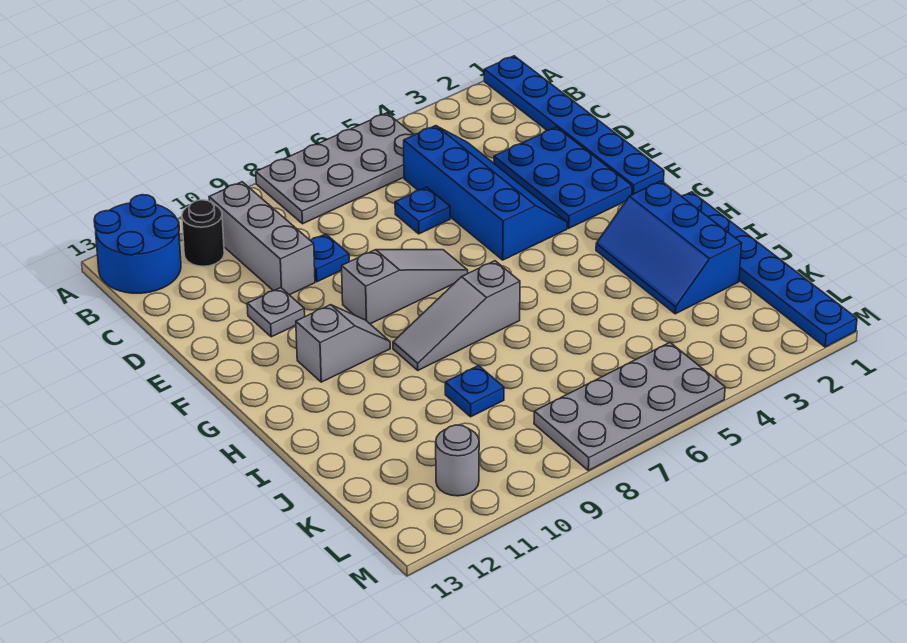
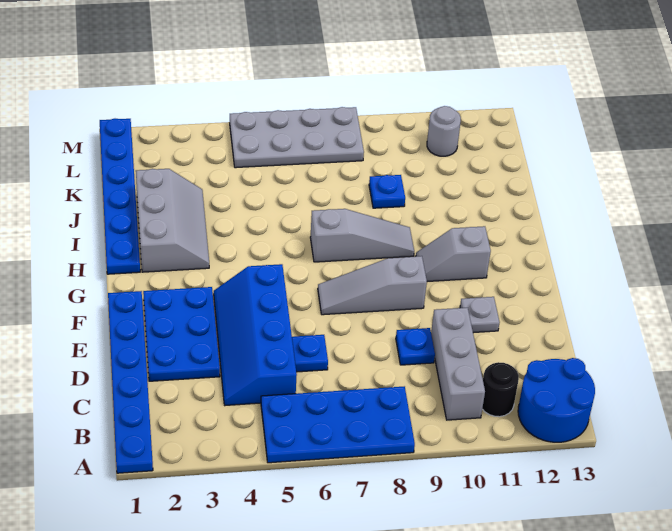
grey plate A5:B8 level 1 -> blue plate A5:B8 level 1
blue slope H2:J3 level 1 top 2 -> grey slope H2:J3 level 1 top 2

